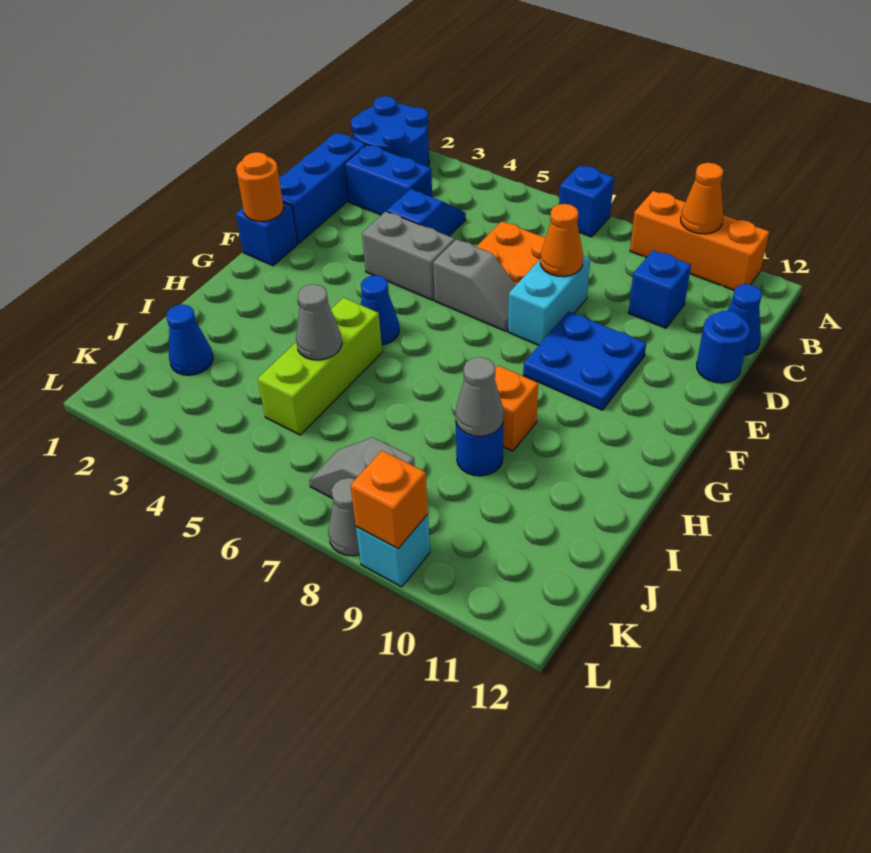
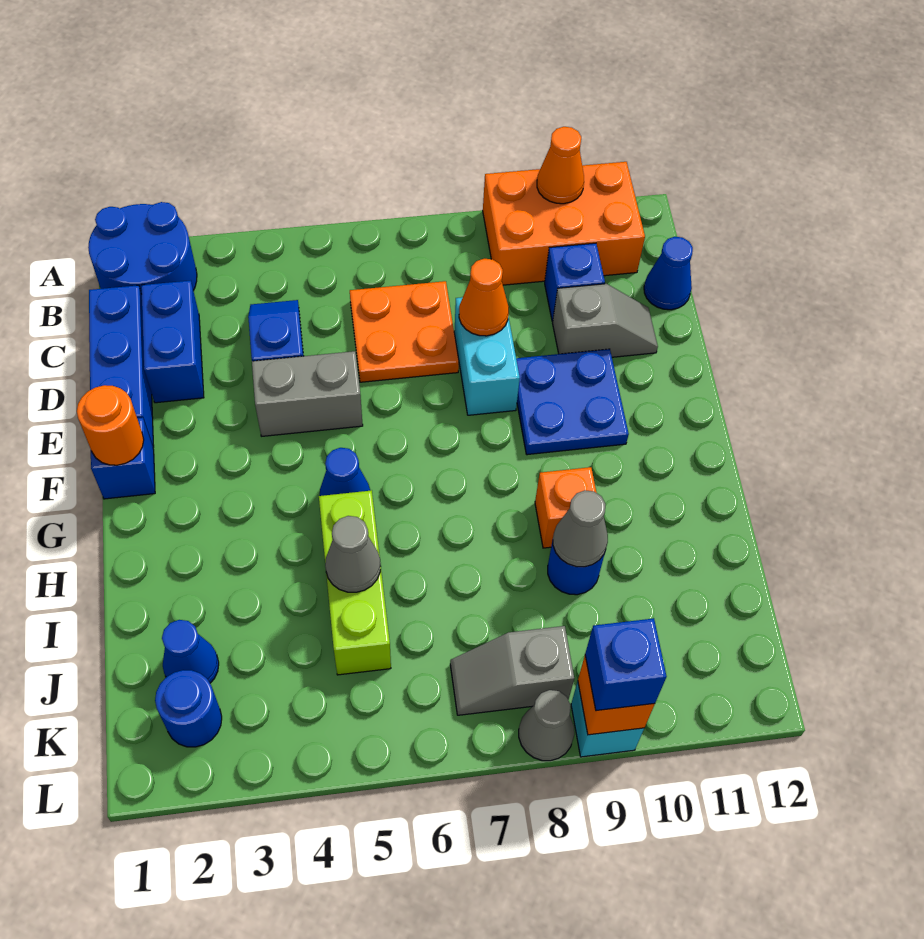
blue brick A7 level 1 -> blue brick L9 level 3
orange brick A9:A11 level 1 -> orange brick A9:B11 level 1
blue brick C2:C3 level 1 -> blue brick C2:D2 level 1
blue round brick D12 level 1 -> blue round brick K2 level 1
grey slope E6:E7 level 1 top 6 -> grey slope D10:D11 level 1 top 10

